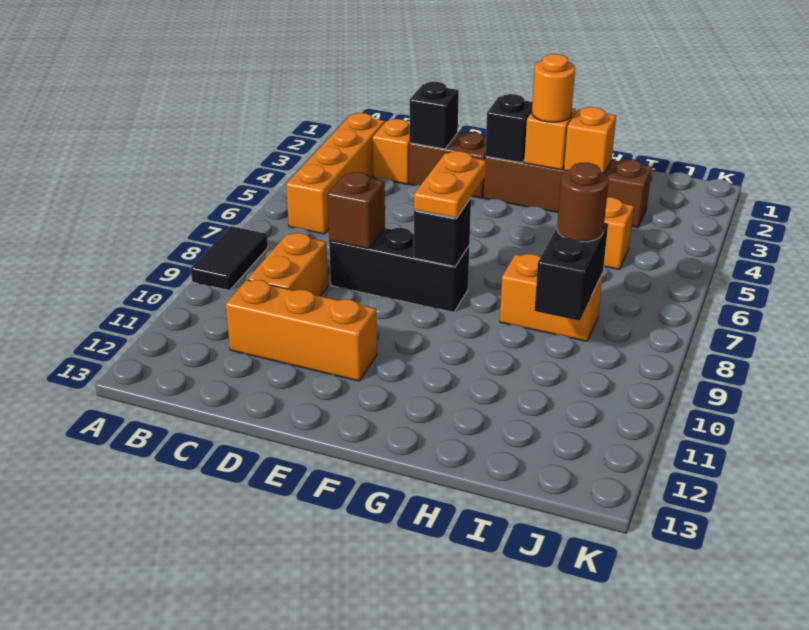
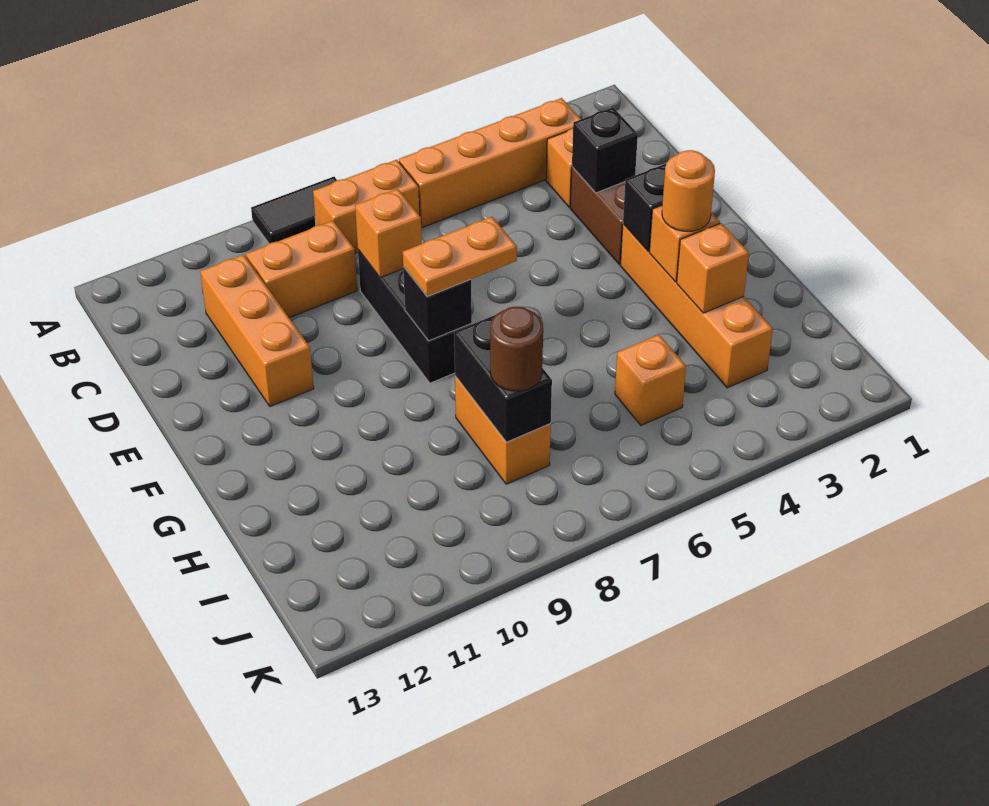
none -> orange brick B7:B8 level 1
brown brick D8 level 2 -> orange brick D8 level 2
brown brick F3:I3 level 1 -> orange brick F3:I3 level 1
black brick I8:I9 level 2 -> black brick H8:I8 level 2

